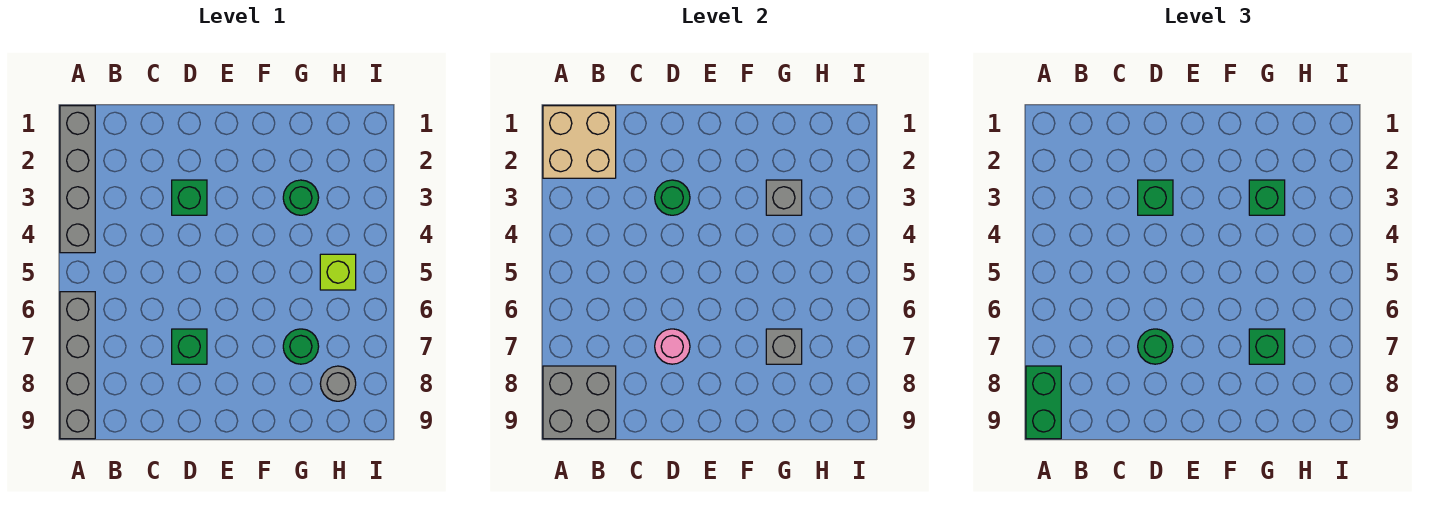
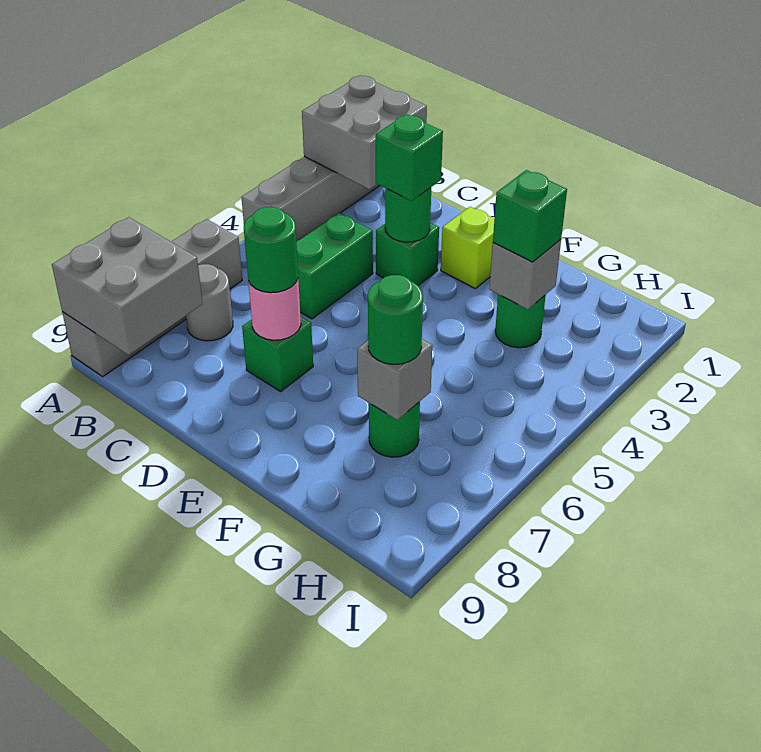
tan brick A1:B2 level 2 -> grey brick A1:B2 level 2
green brick A8:A9 level 3 -> green brick C4:C5 level 1
green brick G7 level 3 -> green round brick G7 level 3
lime brick H5 level 1 -> lime brick E2 level 1
grey round brick H8 level 1 -> grey round brick B7 level 1

